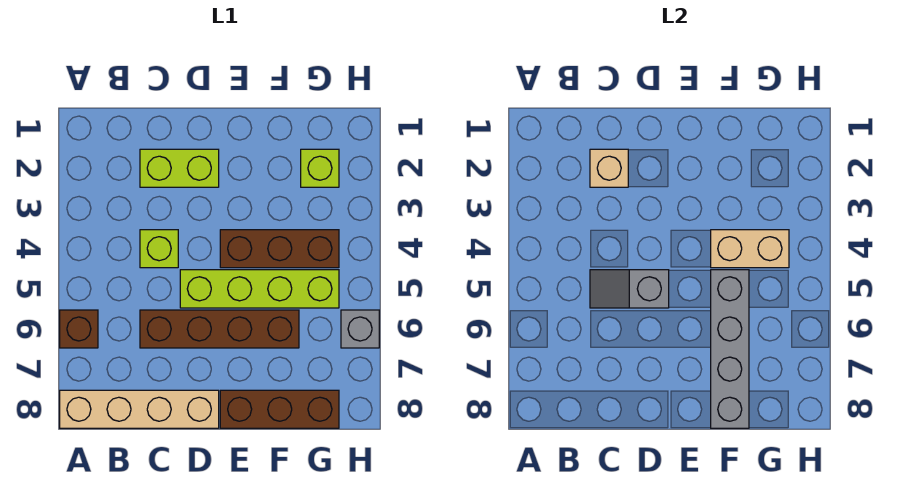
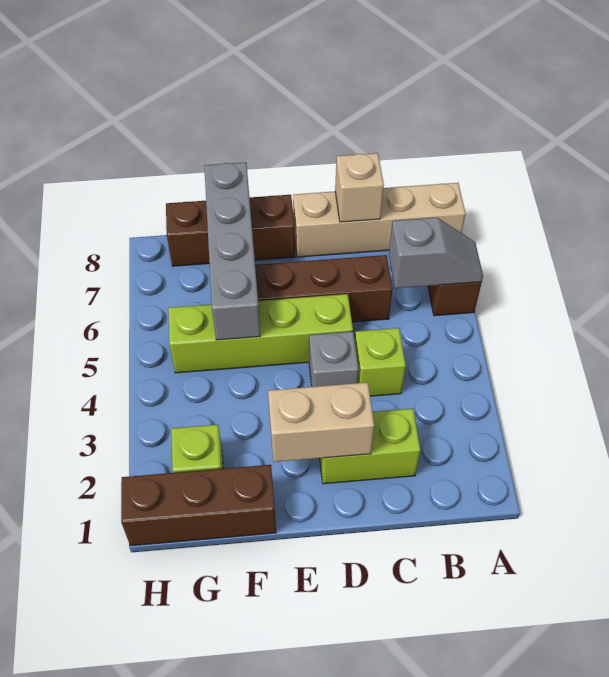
tan brick C2 level 2 -> tan brick C8 level 2
grey slope C5:D5 level 2 top D -> grey slope A6:B6 level 2 top B
brown brick E4:G4 level 1 -> brown brick F1:H1 level 1
tan brick F4:G4 level 2 -> tan brick D2:E2 level 2
grey brick H6 level 1 -> grey brick D4 level 1

